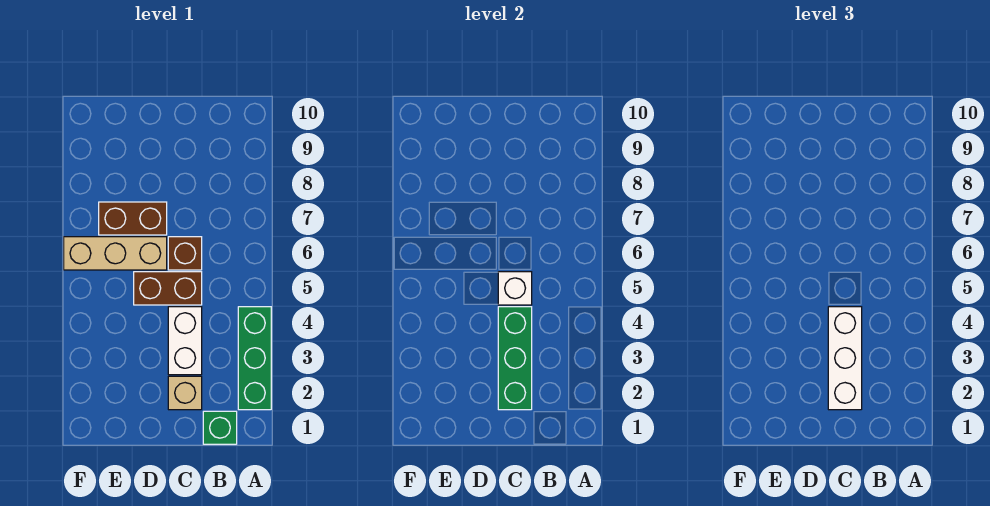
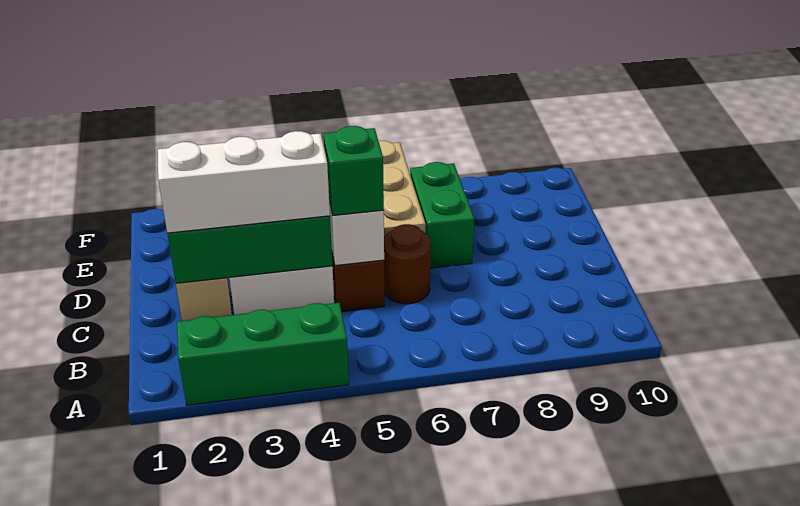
green brick B1 level 1 -> green brick C5 level 3
brown brick C6 level 1 -> brown round brick C6 level 1
brown brick D7:E7 level 1 -> green brick D7:E7 level 1

